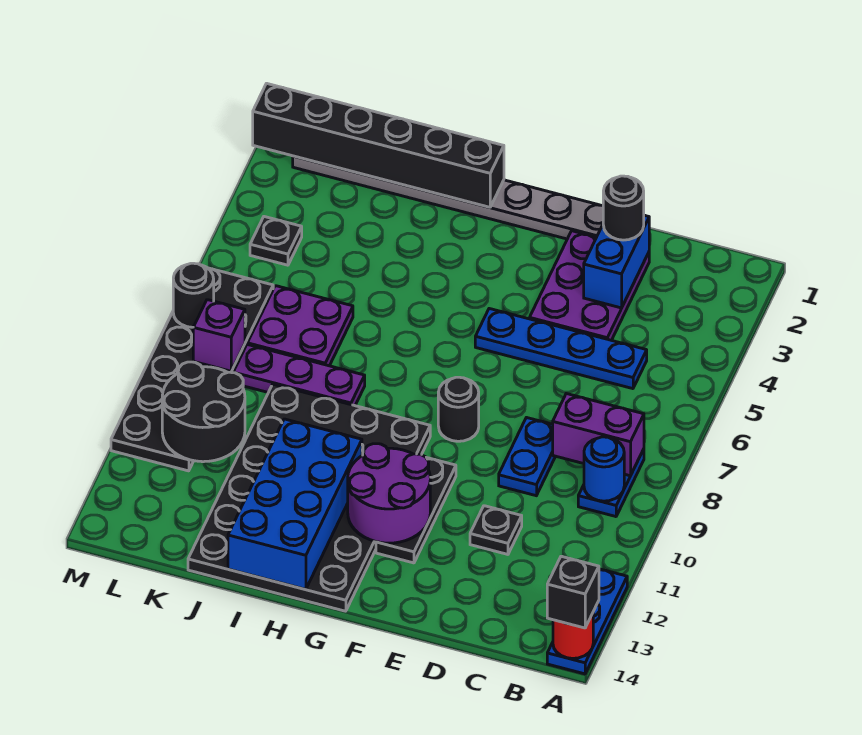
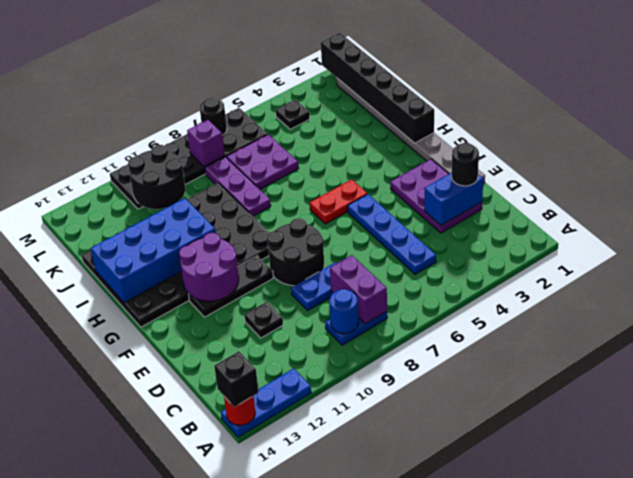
purple plate D2:E4 level 1 -> purple plate D2:F3 level 1
black round brick F8 level 1 -> black round brick E8:F9 level 1
none -> red plate G5:G6 level 1

